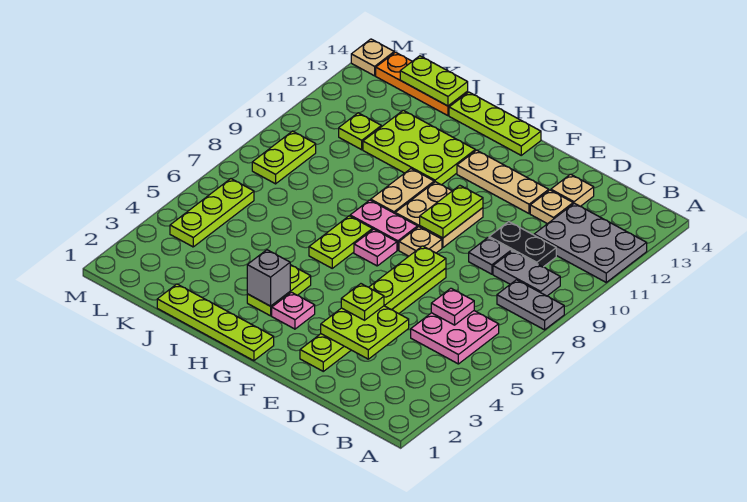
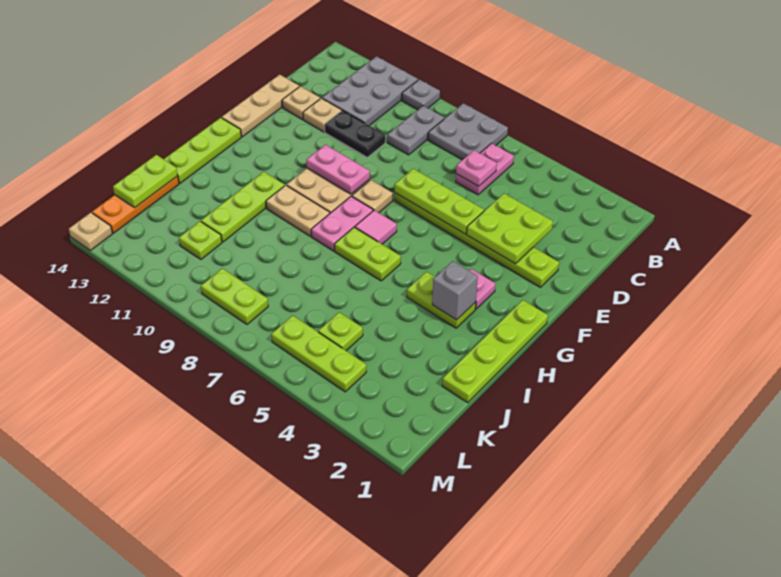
grey plate A8:B8 level 1 -> grey plate A7:B8 level 1
pink plate B5:C6 level 1 -> pink plate B6:C6 level 1
black plate C10:D10 level 1 -> black plate D10:D11 level 1
grey plate D9 level 1 -> grey plate A10 level 1
lime plate E4 level 3 -> lime plate K5 level 1
tan plate E12:G12 level 1 -> tan plate D14:F14 level 1
lime plate F9:F10 level 2 -> pink plate F9:F10 level 2
pink plate G7 level 1 -> pink tile G7 level 1
lime plate H11:J12 level 1 -> lime plate H11:J11 level 1

